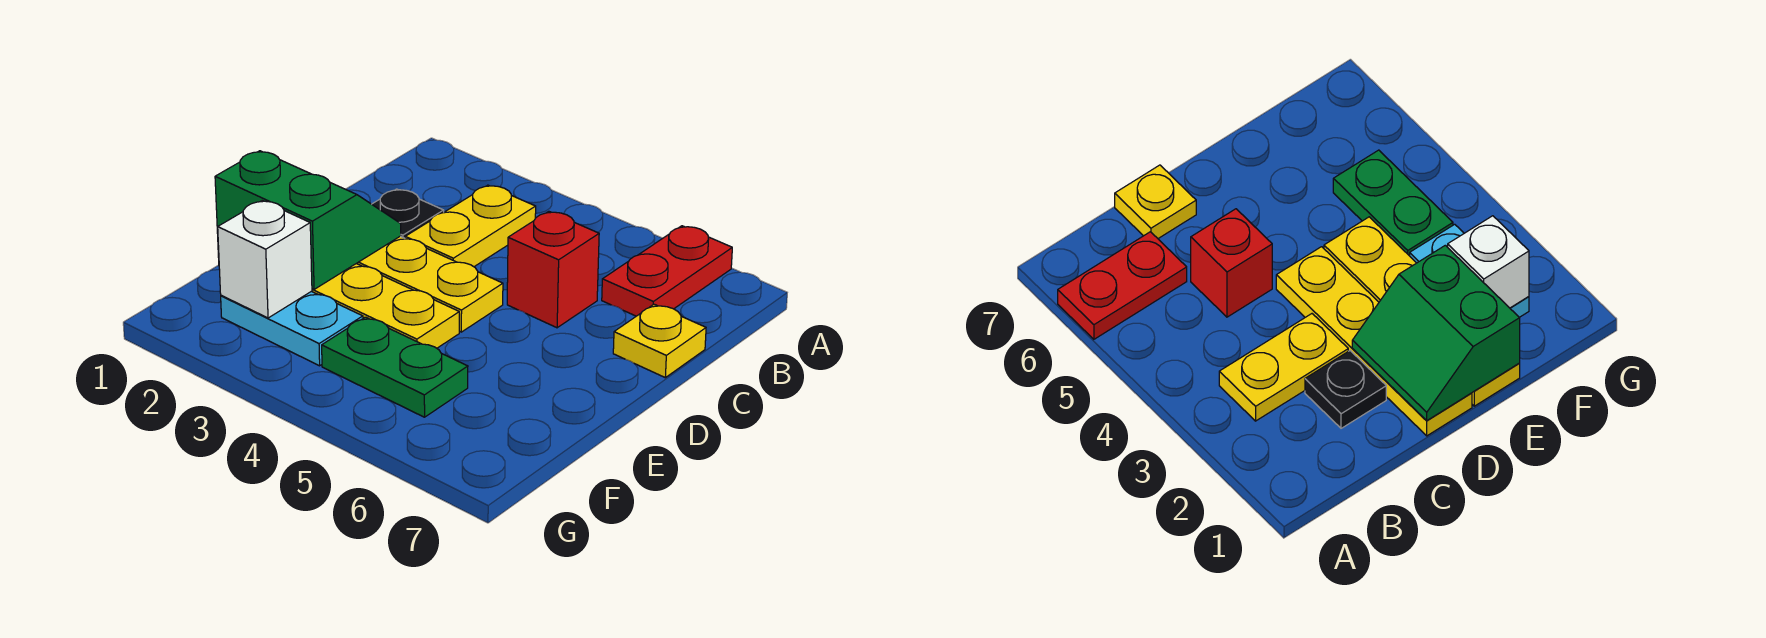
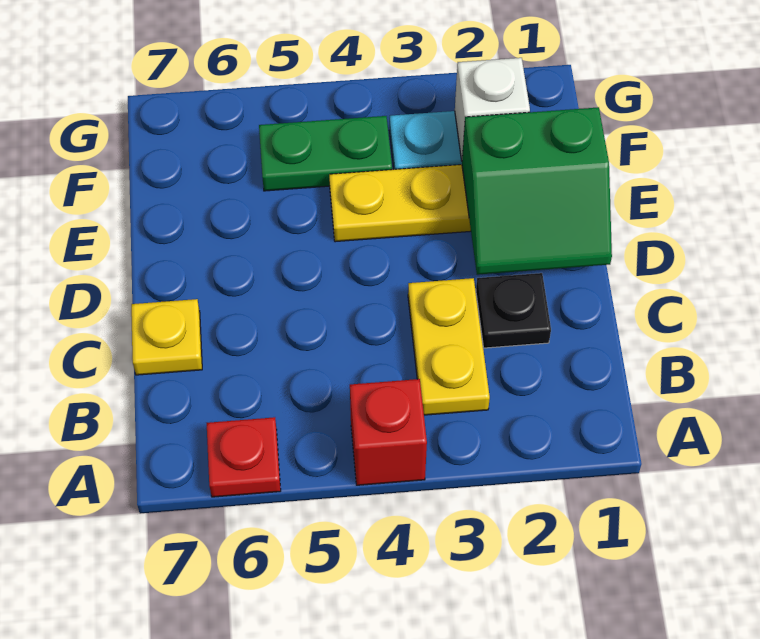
red plate A6:B6 level 1 -> red plate A6 level 1
red brick C5 level 1 -> red brick A4 level 1
yellow plate D1:D4 level 1 -> none

